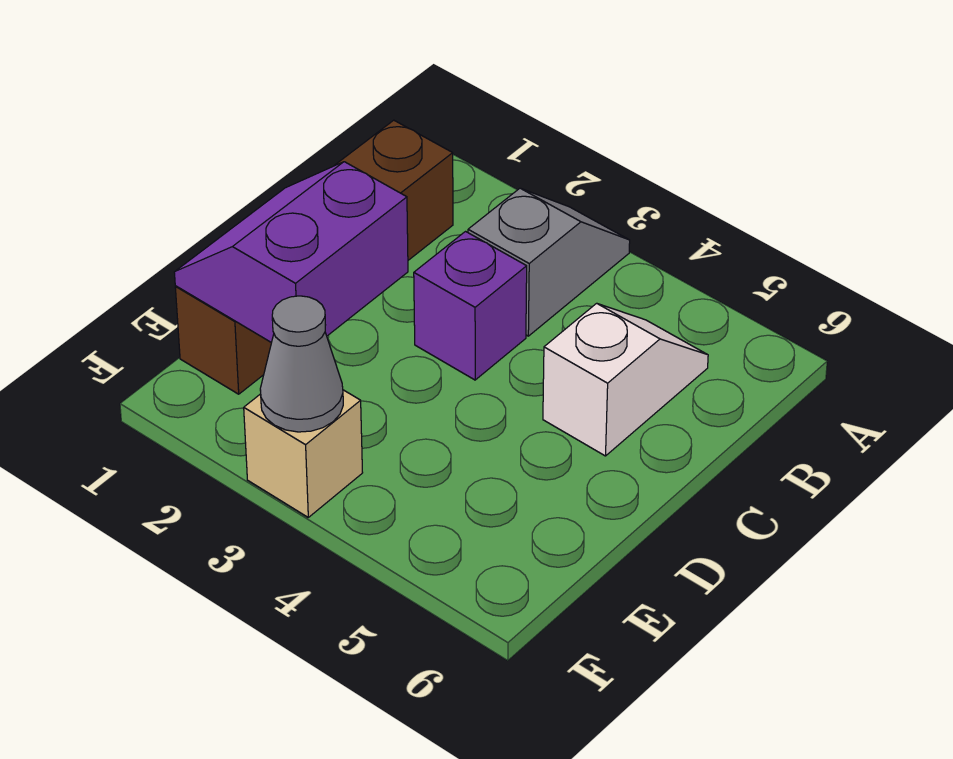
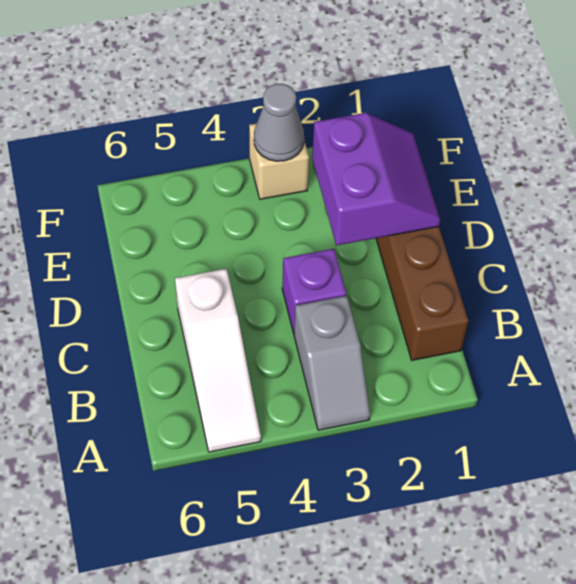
white slope B5:C5 level 1 top C -> white slope A5:C5 level 1 top C

